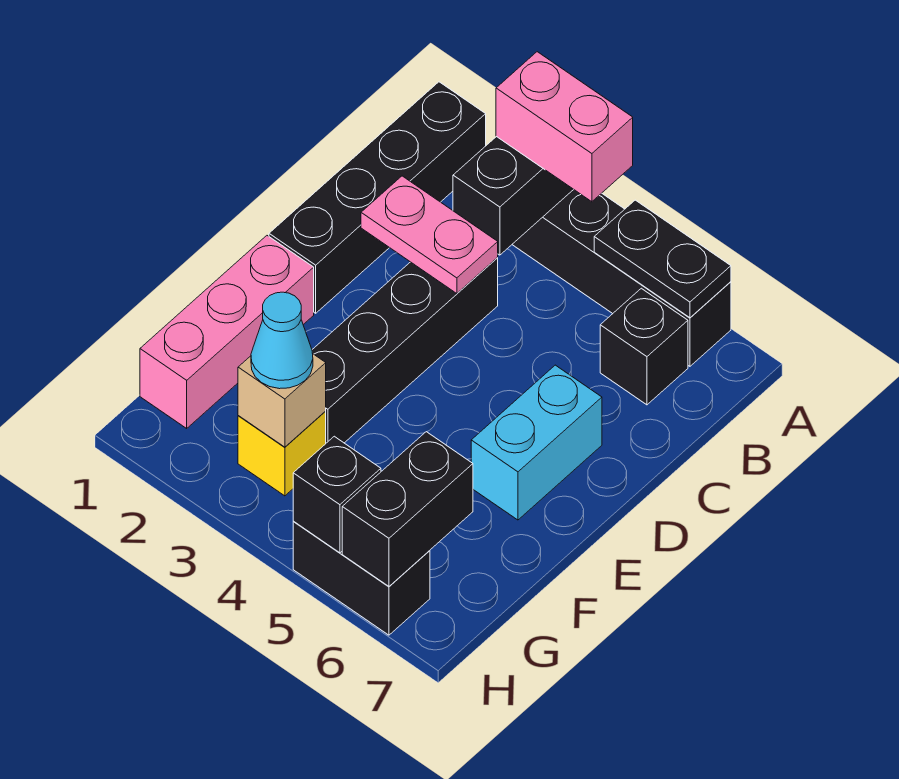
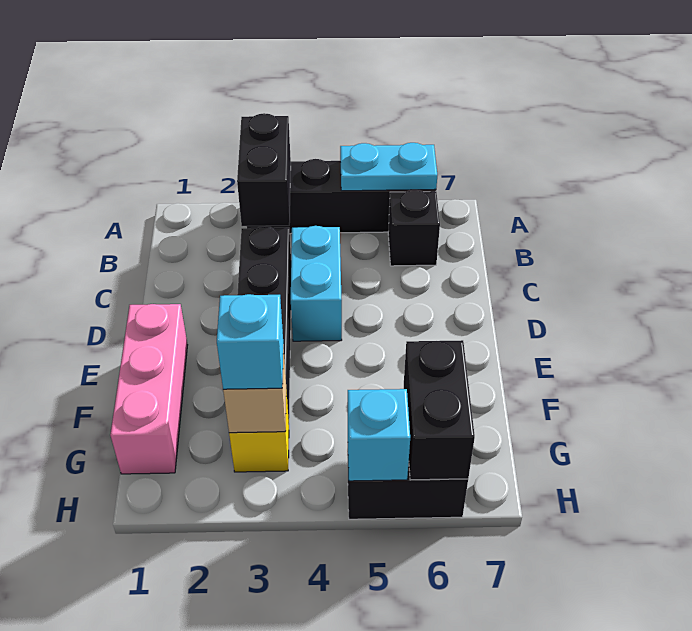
black brick A1:D1 level 1 -> none
pink brick A3:A4 level 3 -> none
black plate A5:A6 level 2 -> cyan plate A5:A6 level 2
pink plate C2:C3 level 2 -> none
cyan brick D6:E6 level 1 -> cyan brick C4:D4 level 1
cyan cone G3 level 3 -> cyan brick G3 level 3
black brick H5 level 2 -> cyan brick H5 level 2

